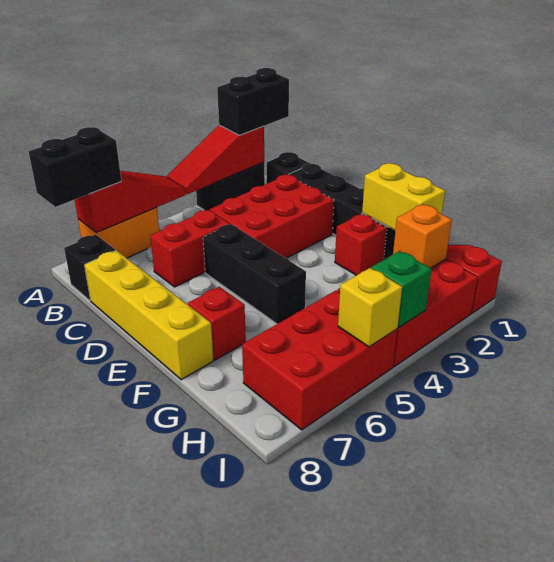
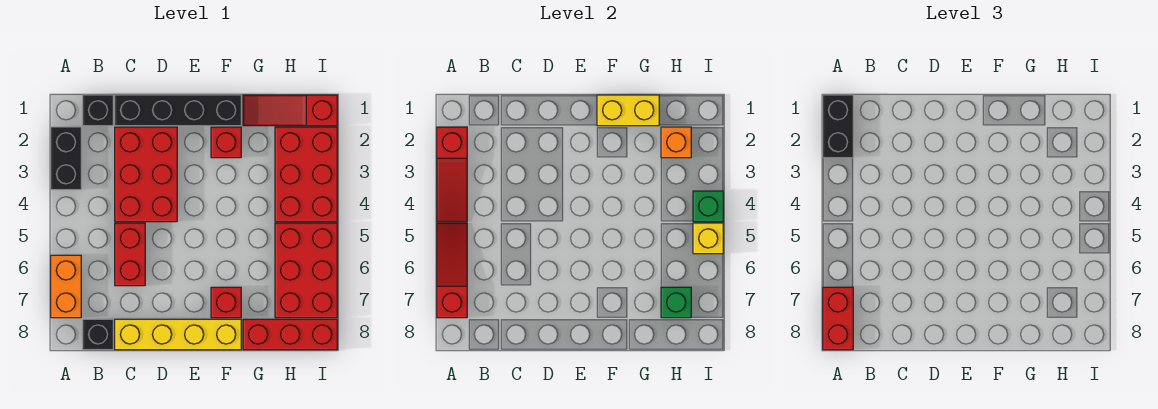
black brick A7:A8 level 3 -> red brick A7:A8 level 3
black brick D5:F5 level 1 -> none
none -> red brick G8:I8 level 1
none -> green brick H7 level 2

